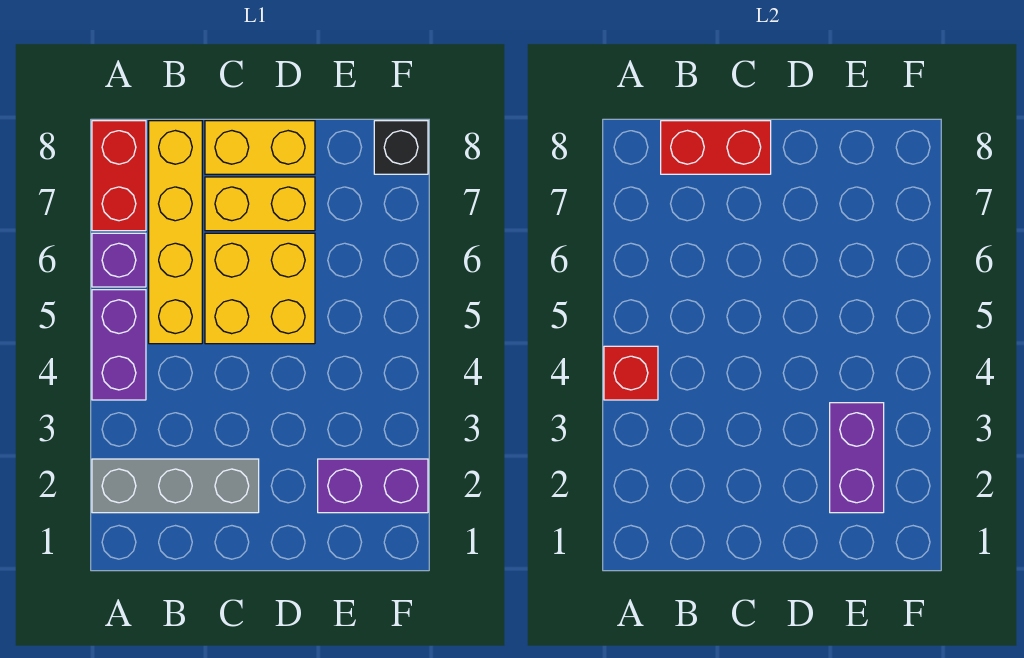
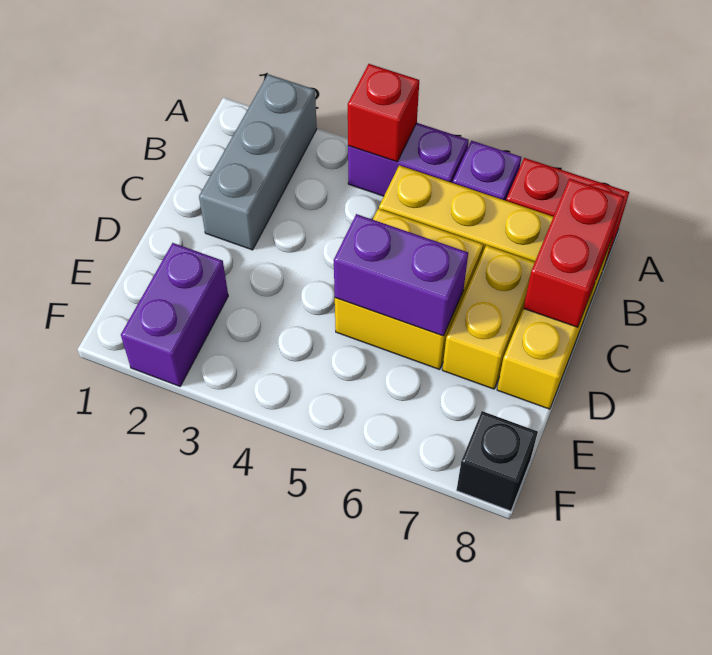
purple brick E2:E3 level 2 -> purple brick D5:D6 level 2

